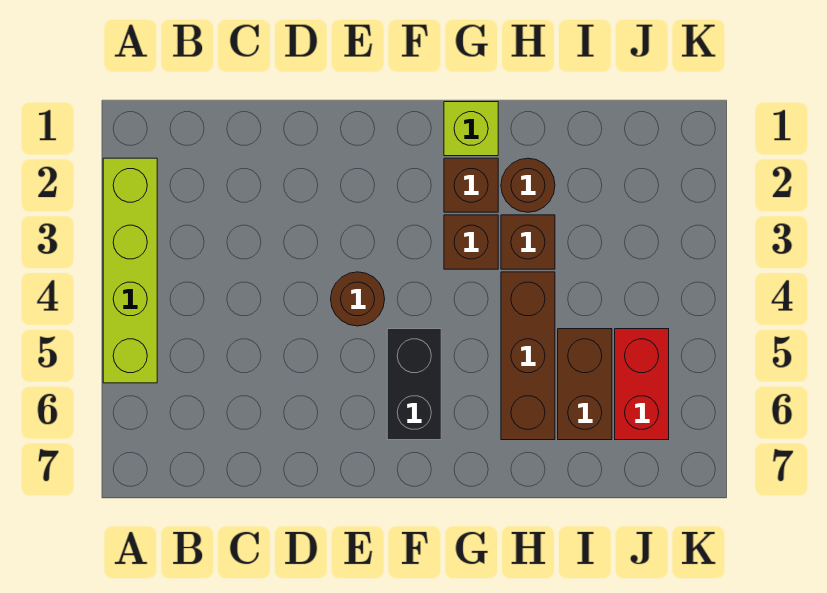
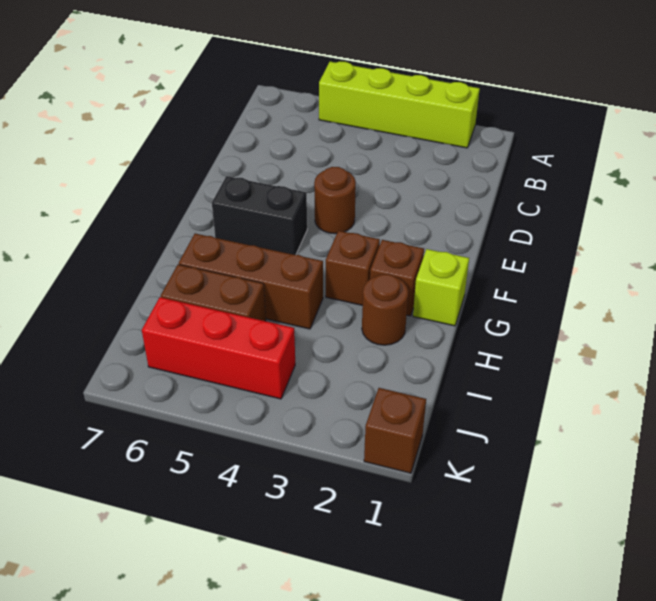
brown brick H3 level 1 -> brown brick K1 level 1
red brick J5:J6 level 1 -> red brick J4:J6 level 1

